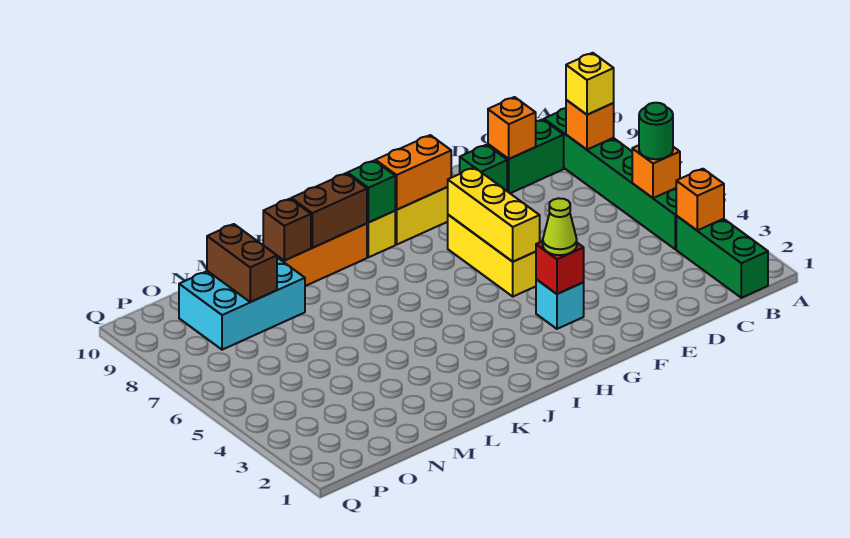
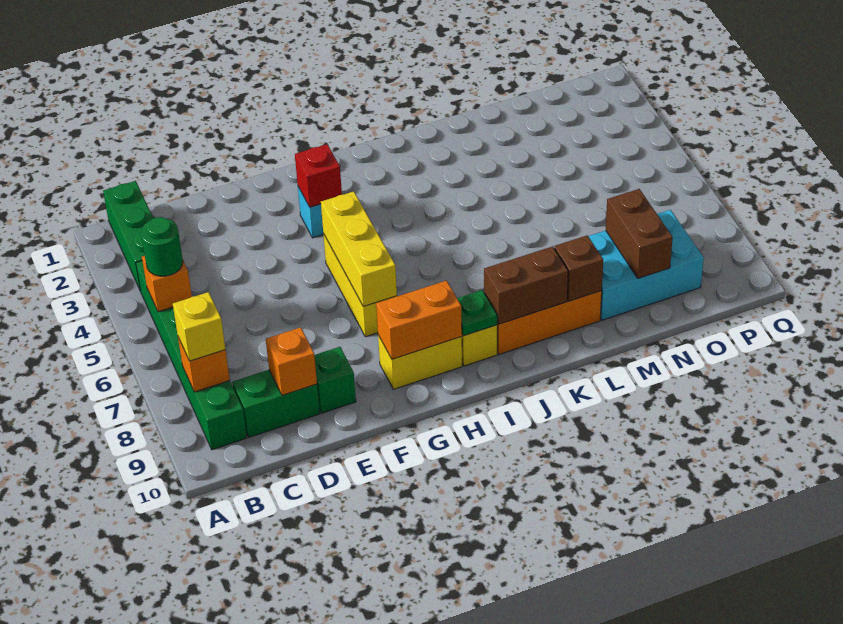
orange brick B3 level 2 -> none
lime cone G3 level 3 -> none
green brick I9 level 2 -> green plate I9 level 2

